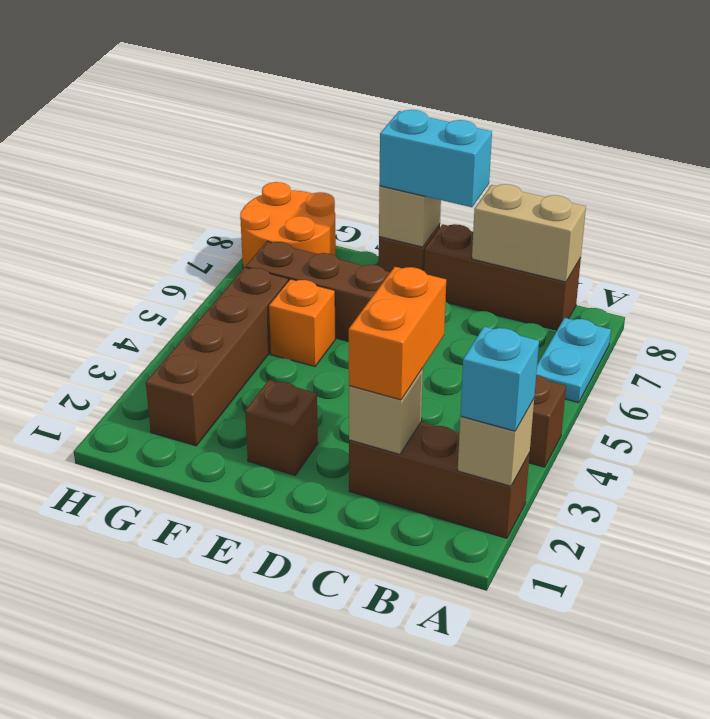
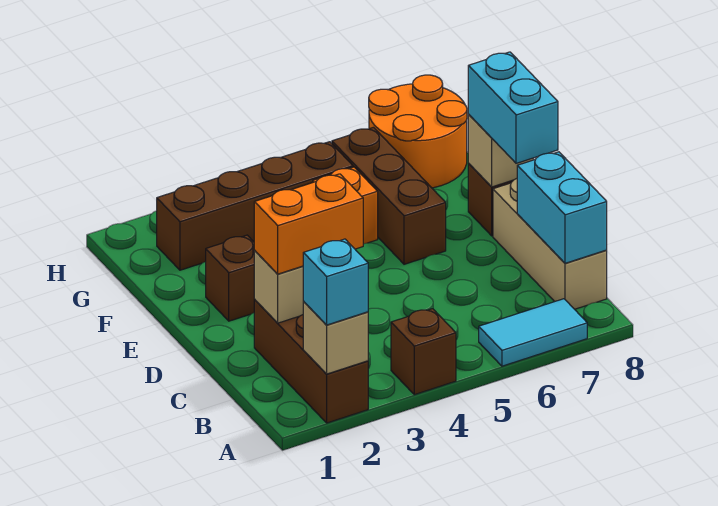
cyan plate A6:A7 level 1 -> cyan tile A6:A7 level 1
brown brick B8:D8 level 1 -> tan brick B8:D8 level 1
tan brick B8:C8 level 2 -> cyan brick B8:C8 level 2

